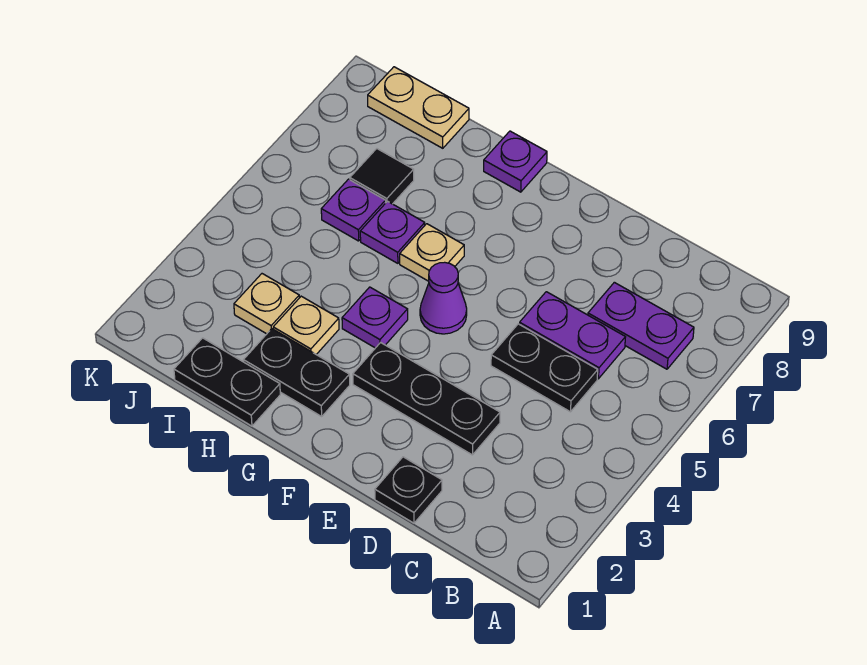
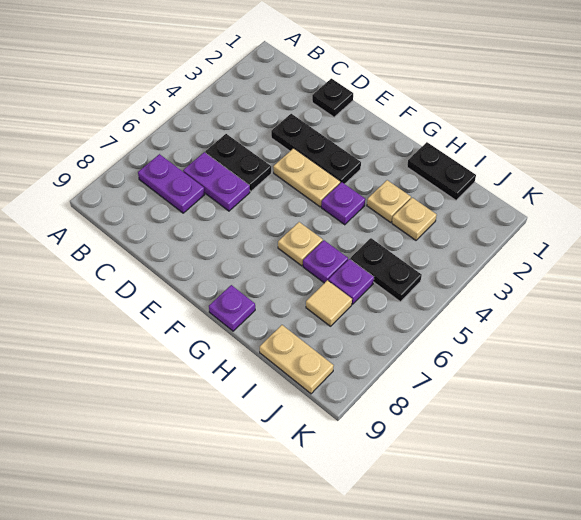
none -> tan plate E4:F4 level 1
purple cone F5 level 1 -> none
black plate G2:H2 level 1 -> black plate I5:J5 level 1
black tile I7 level 1 -> tan tile I7 level 1

